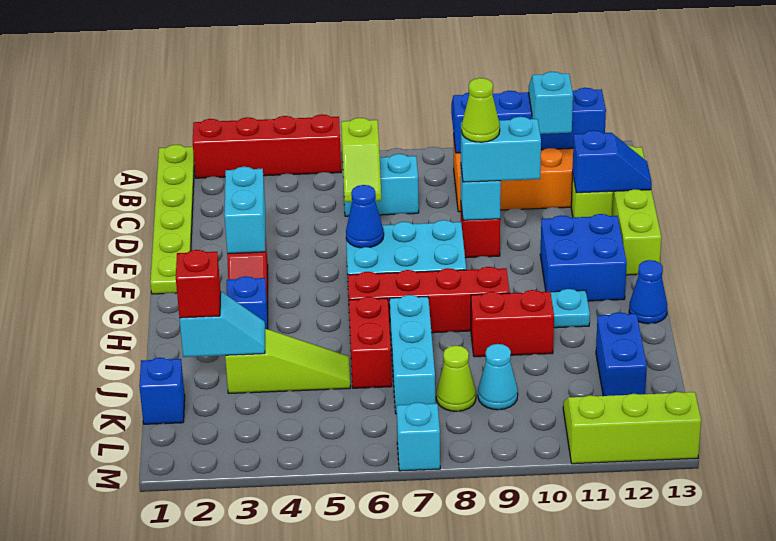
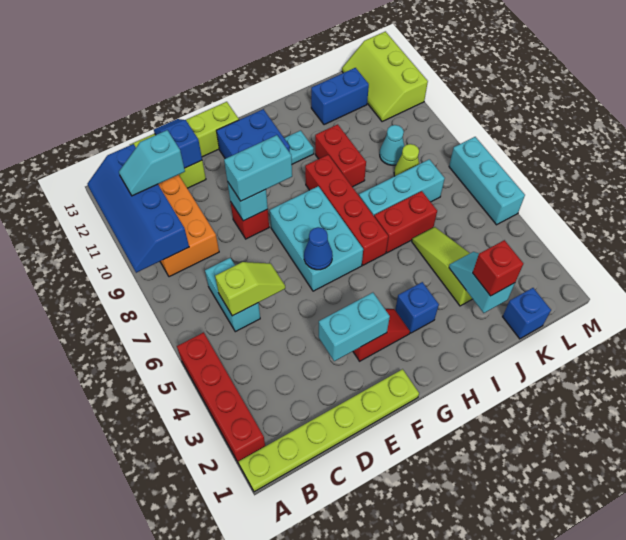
cyan brick E9:E10 level 3 -> cyan brick E9:F9 level 3
lime cone E9 level 4 -> none
blue cone H13 level 1 -> none
cyan brick M7 level 1 -> cyan brick M5:M7 level 1

